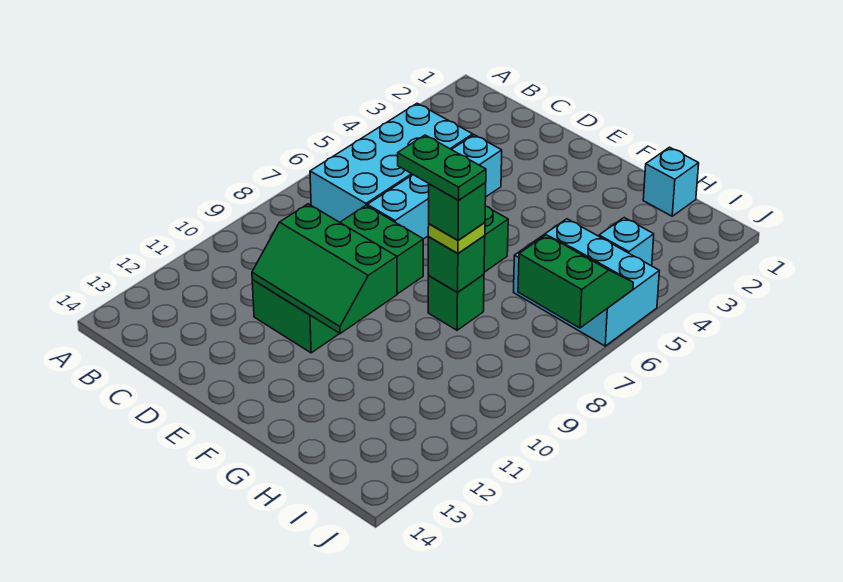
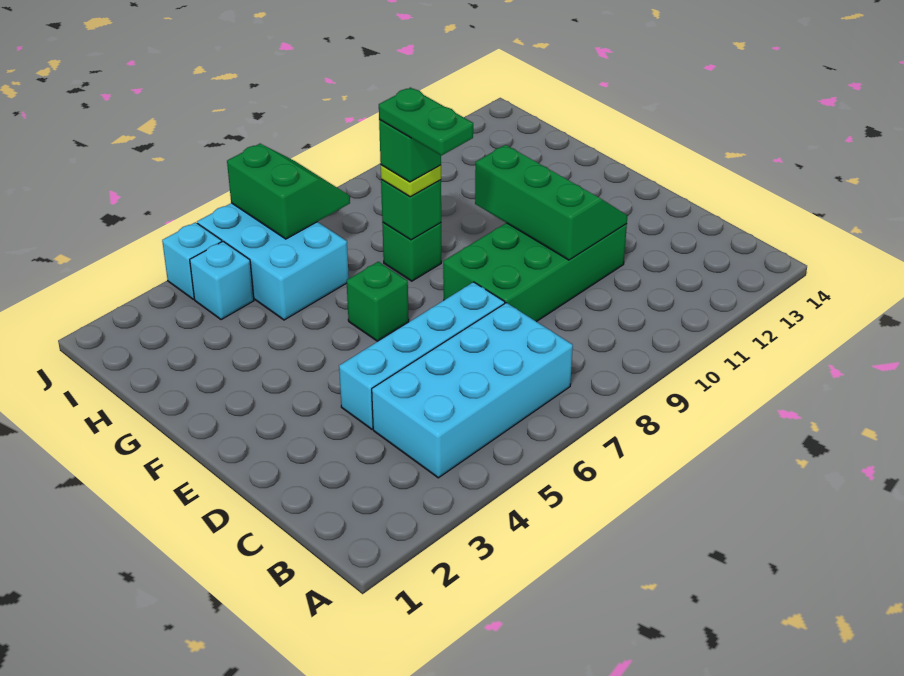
cyan brick H1 level 1 -> cyan brick J4 level 1
green slope I6:J7 level 2 top 7 -> green slope I6:J7 level 2 top 6

